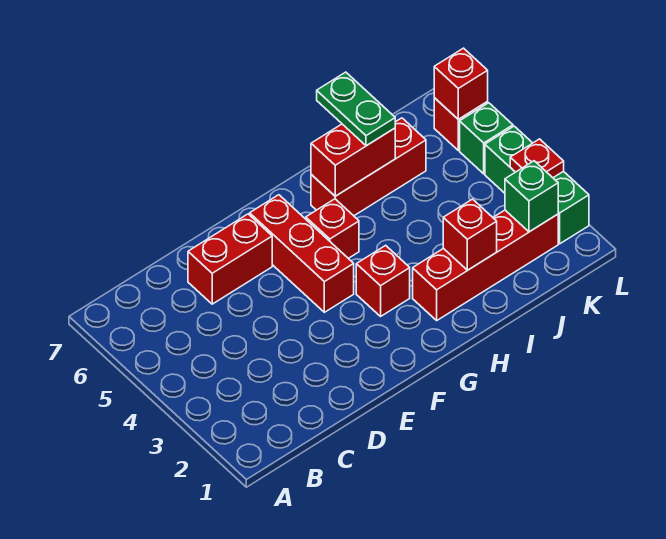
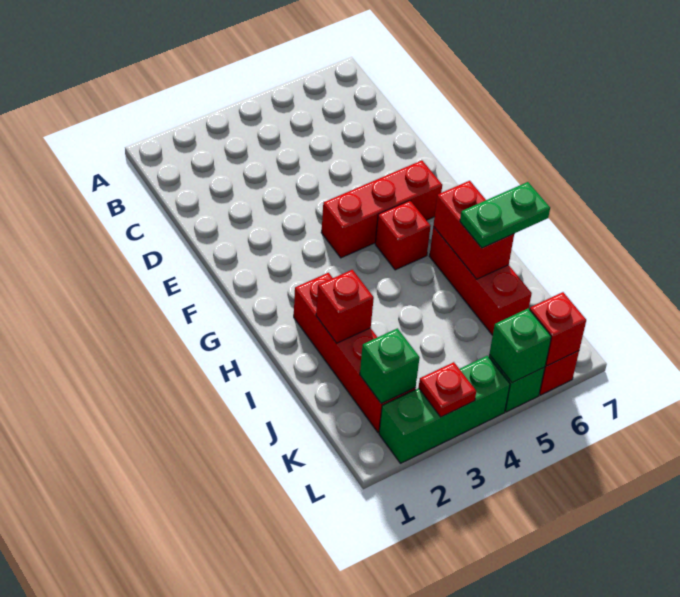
red brick D6:E6 level 1 -> none
red brick G3 level 1 -> none
none -> green brick L5 level 2

